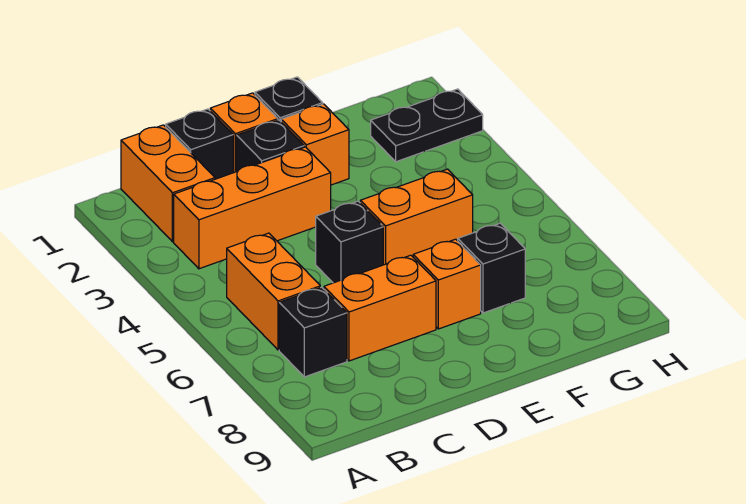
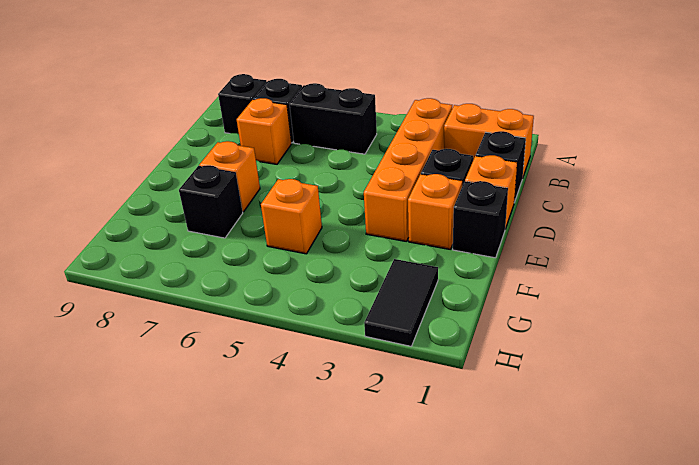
orange brick B3:D3 level 1 -> orange brick B3:E3 level 1
orange brick B5:B6 level 1 -> black brick B5:B6 level 1
orange brick C7:D7 level 1 -> orange brick C7 level 1
black brick D5 level 1 -> black brick B8 level 1
orange brick E5:F5 level 1 -> orange brick F5 level 1
black plate G2:H2 level 1 -> black tile G2:H2 level 1

